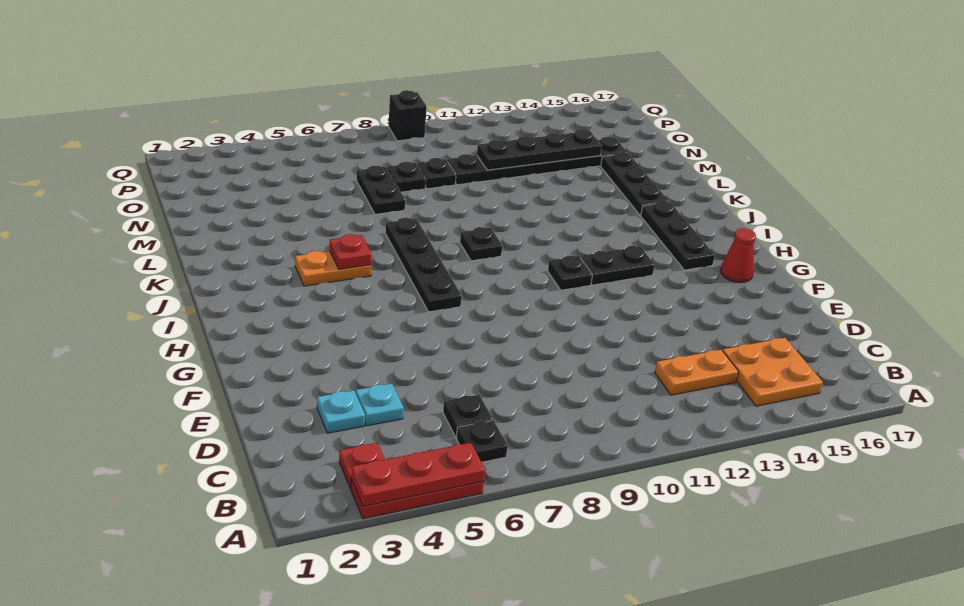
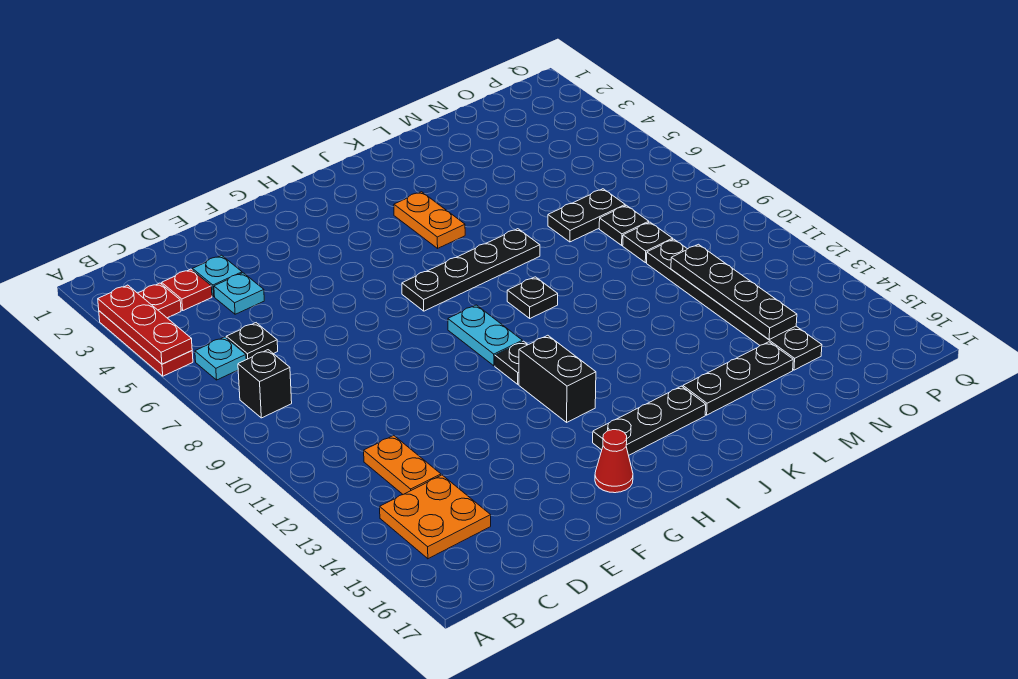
black plate B6 level 1 -> cyan plate B6 level 1
none -> cyan plate H9:H10 level 1
black plate H12:H13 level 1 -> black brick H12:H13 level 1
red plate J5 level 2 -> red plate C3 level 1
black brick Q9 level 1 -> black brick B8 level 1

